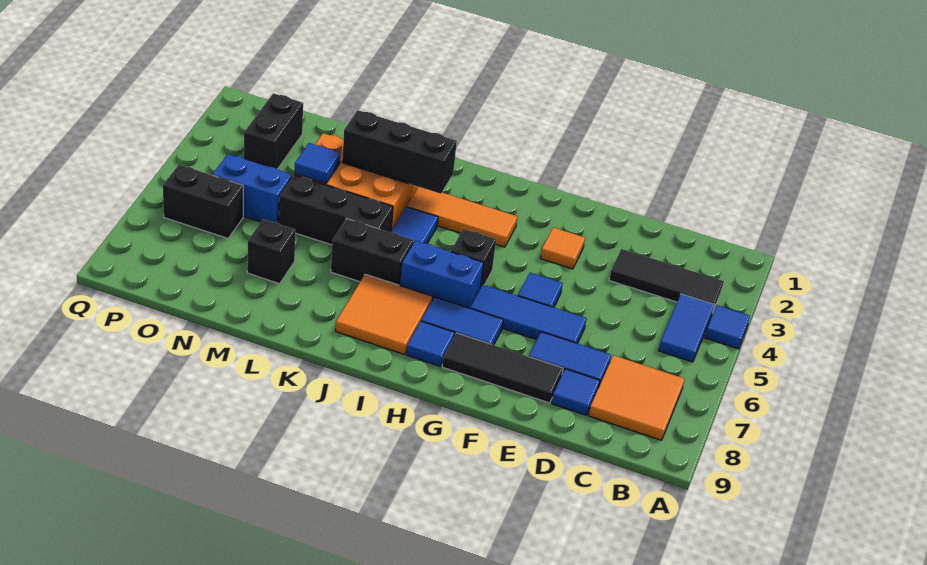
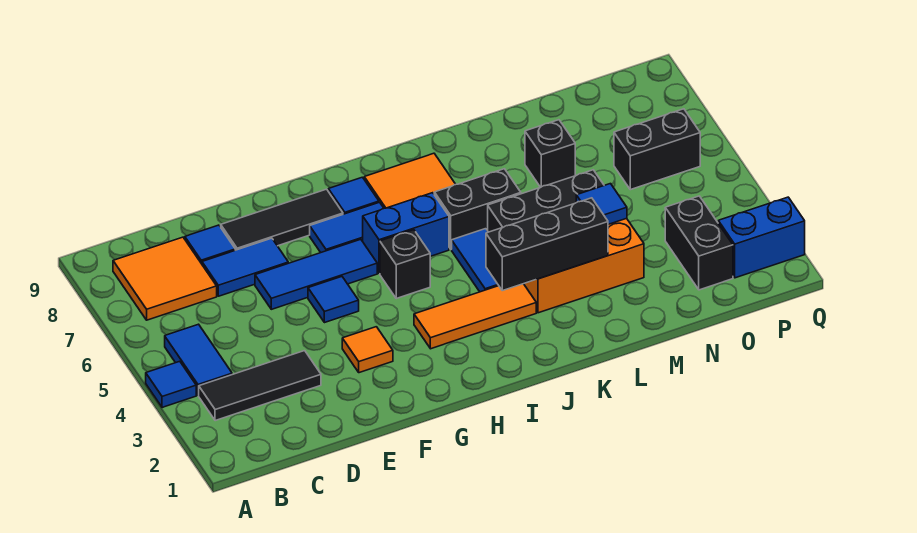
blue brick N5:O5 level 1 -> blue brick P2:Q2 level 1

